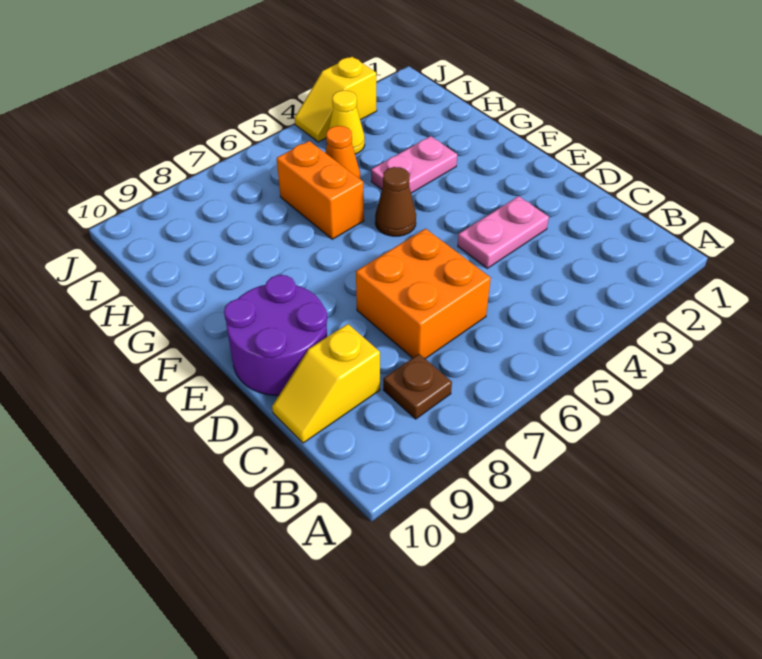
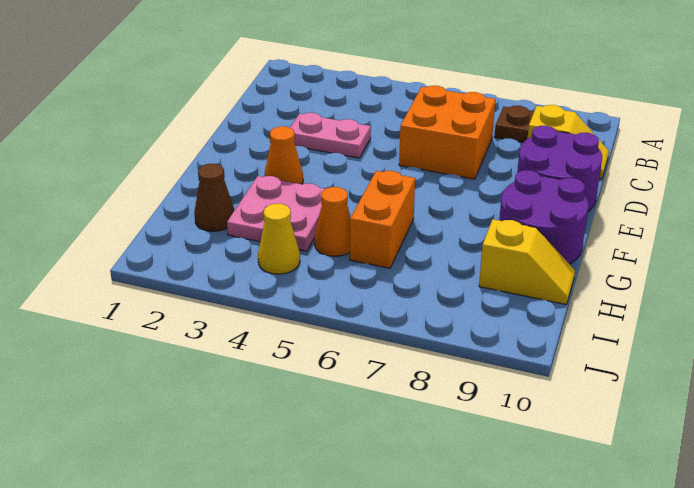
none -> orange cone F3 level 1
brown cone F5 level 1 -> brown cone H2 level 1
none -> purple round brick F9:G10 level 1
pink plate G3:G4 level 1 -> pink plate G3:H4 level 1
yellow slope J3:J4 level 1 top 3 -> yellow slope H9:H10 level 1 top 9

